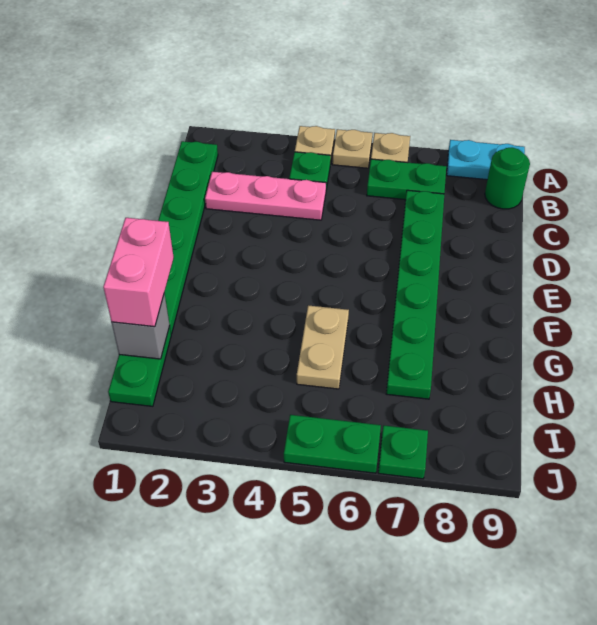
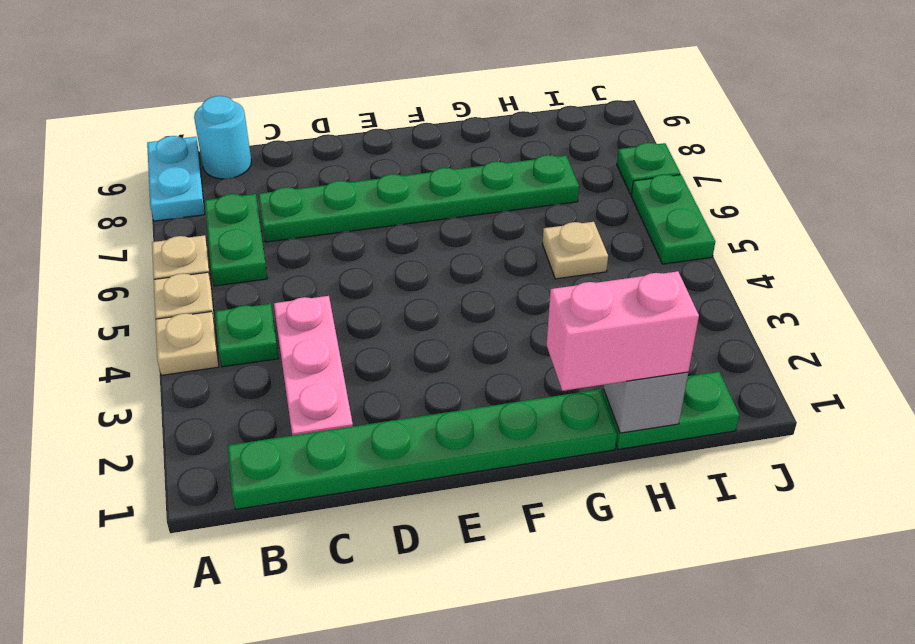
green round brick B9 level 1 -> cyan round brick B9 level 1
tan plate G5:H5 level 1 -> tan plate H5 level 1

